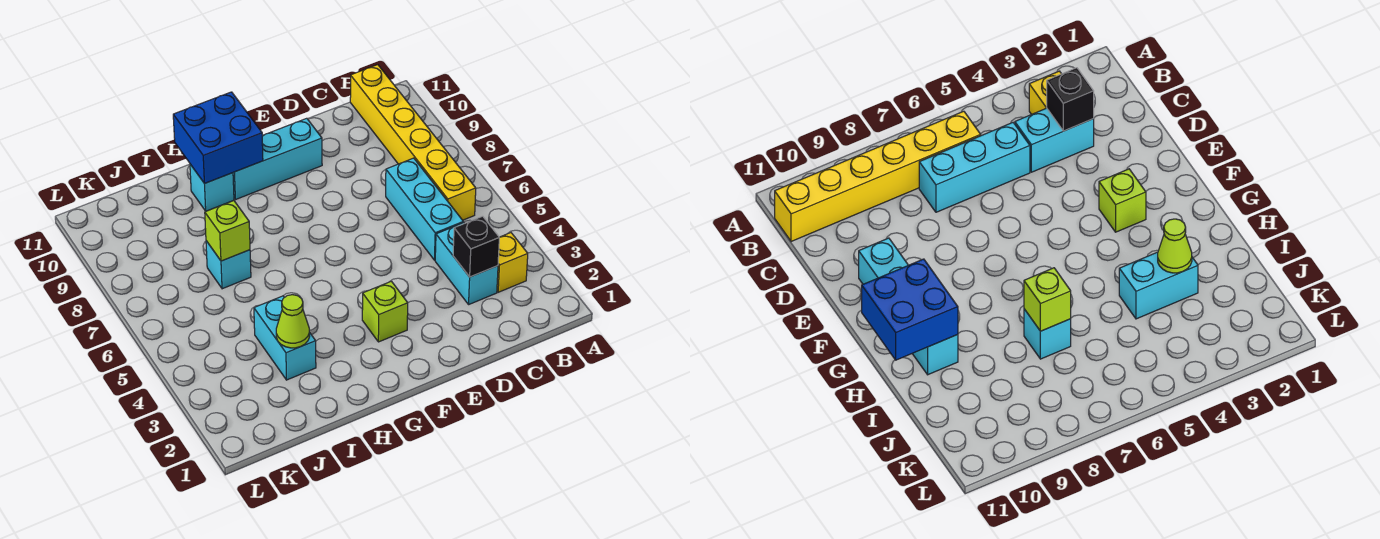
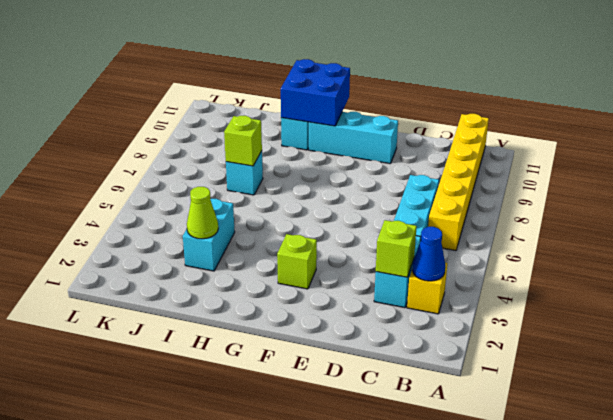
none -> blue cone B3 level 2
black brick C3 level 2 -> lime brick C3 level 2

